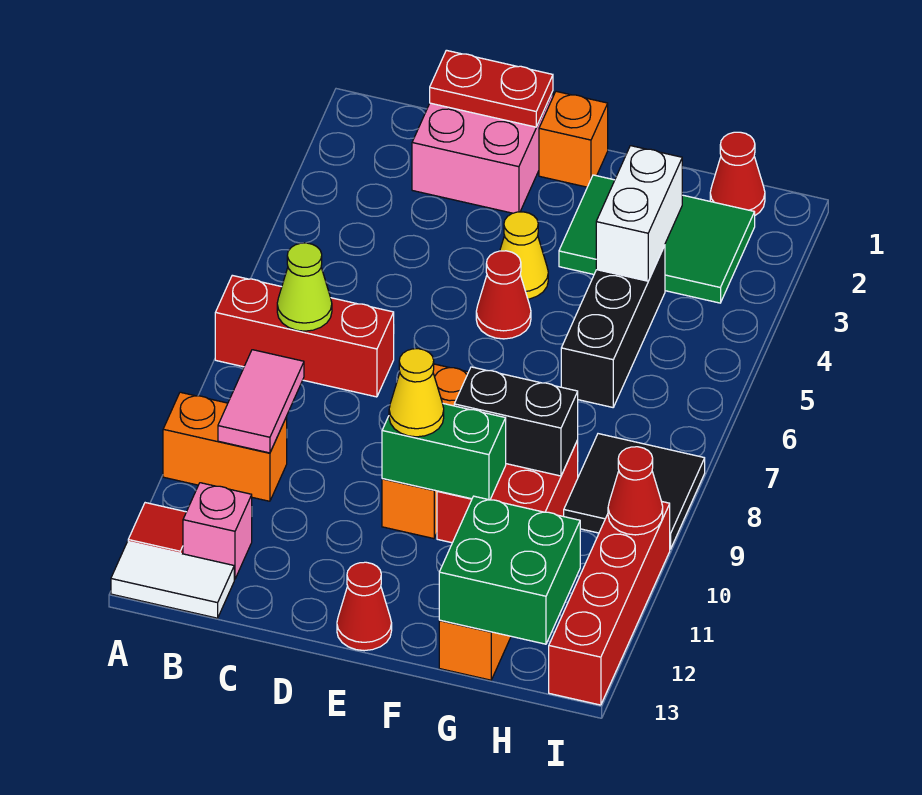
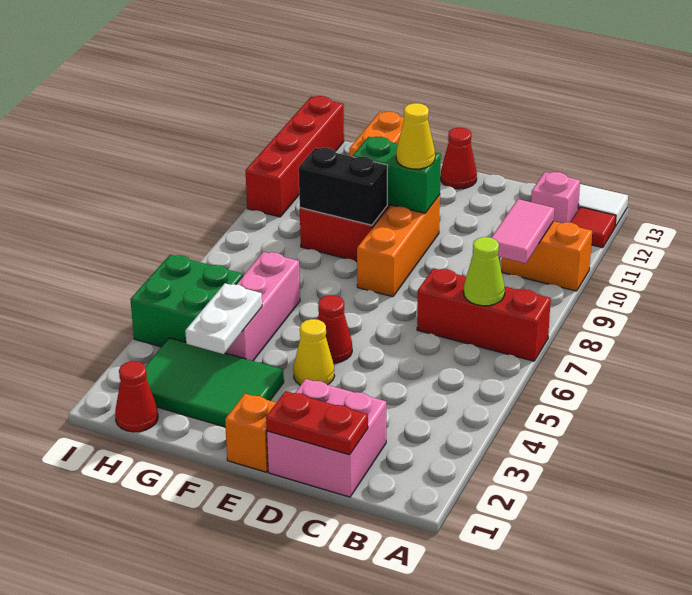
white brick G3:G4 level 2 -> white plate G3:G4 level 2
black brick G4:G6 level 1 -> pink brick G4:G6 level 1
green brick G12:H13 level 2 -> green brick H4:I5 level 1
black tile H8:I9 level 1 -> none
red cone I10 level 2 -> none

